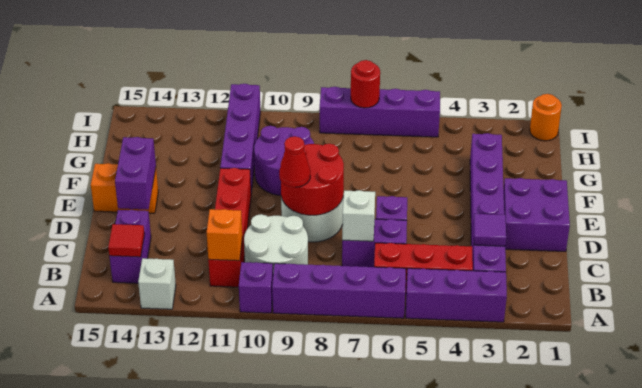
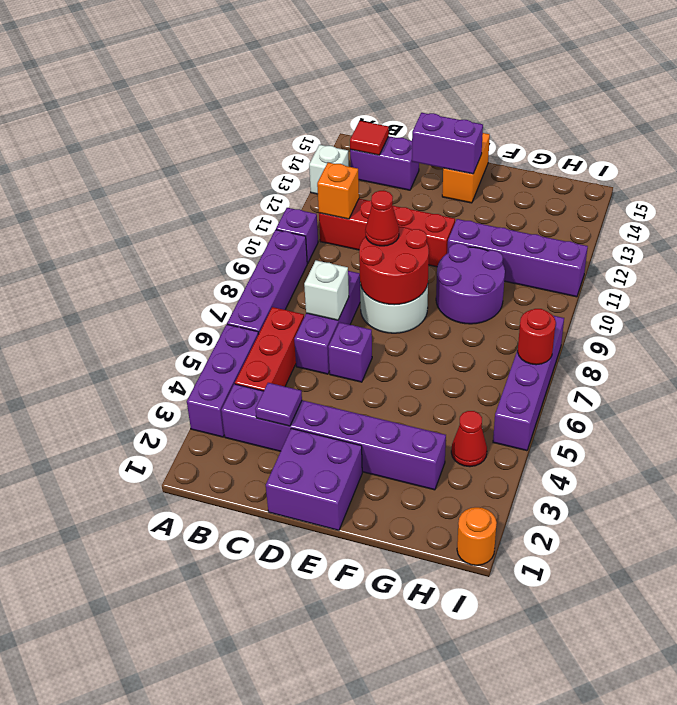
white round brick B9:C10 level 1 -> none
purple brick C6:C7 level 1 -> purple brick C6:C8 level 1
none -> red cone H4 level 1

